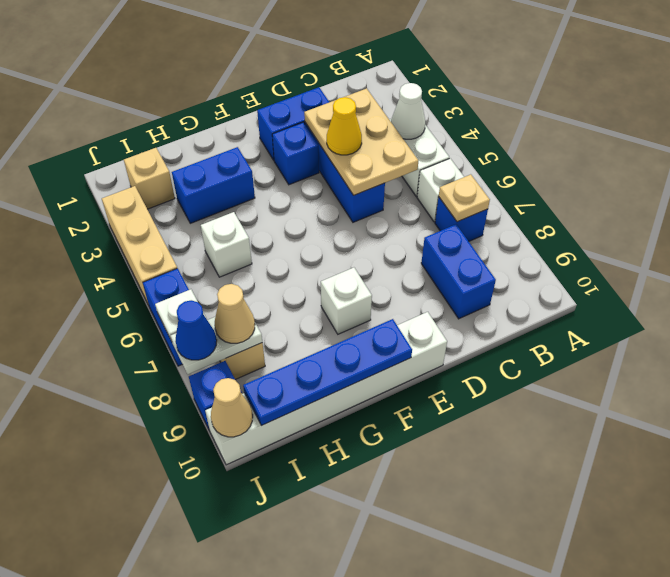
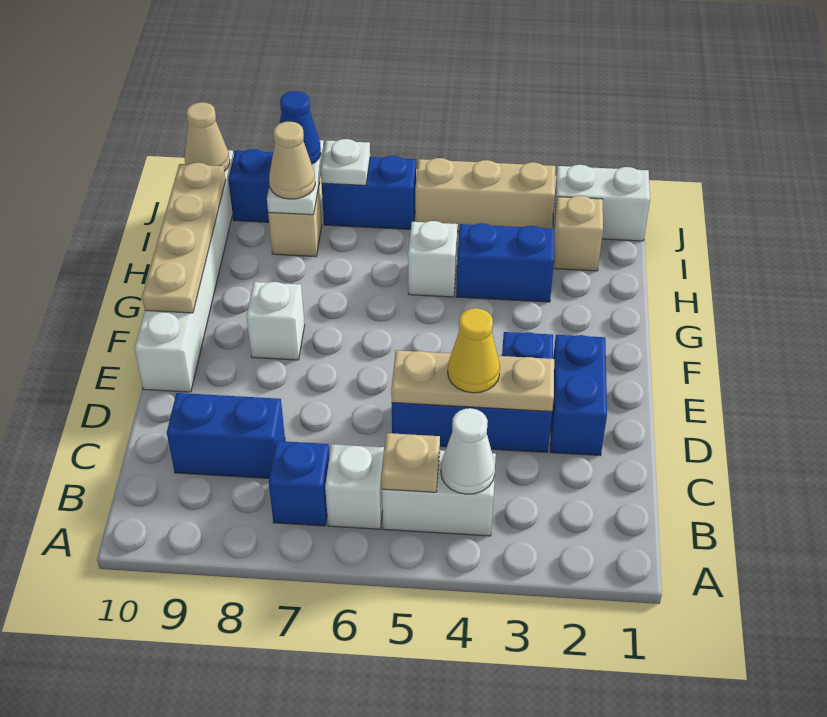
tan plate B7 level 2 -> tan plate B5 level 2
tan plate C3:D5 level 2 -> tan plate D3:D5 level 2
blue plate F10:I10 level 2 -> tan plate F10:I10 level 2
blue brick G3:H3 level 1 -> blue brick H3:H4 level 1
none -> white brick J1:J2 level 1

